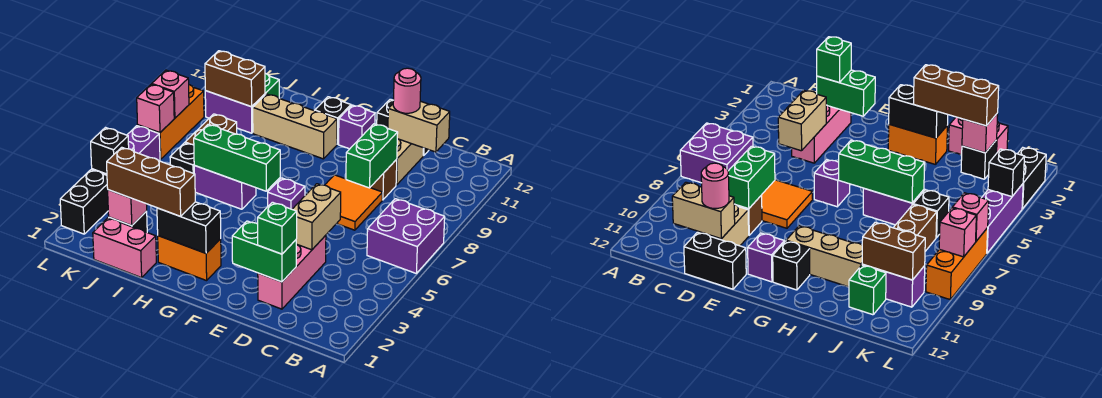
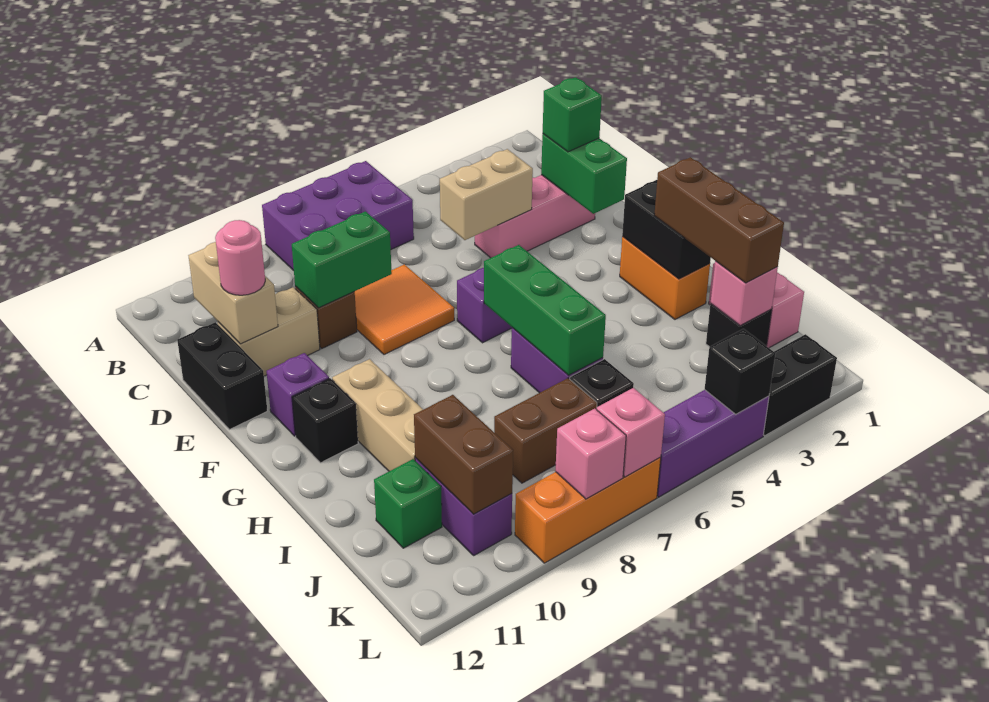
purple brick A6:B7 level 1 -> purple brick A6:B8 level 1

